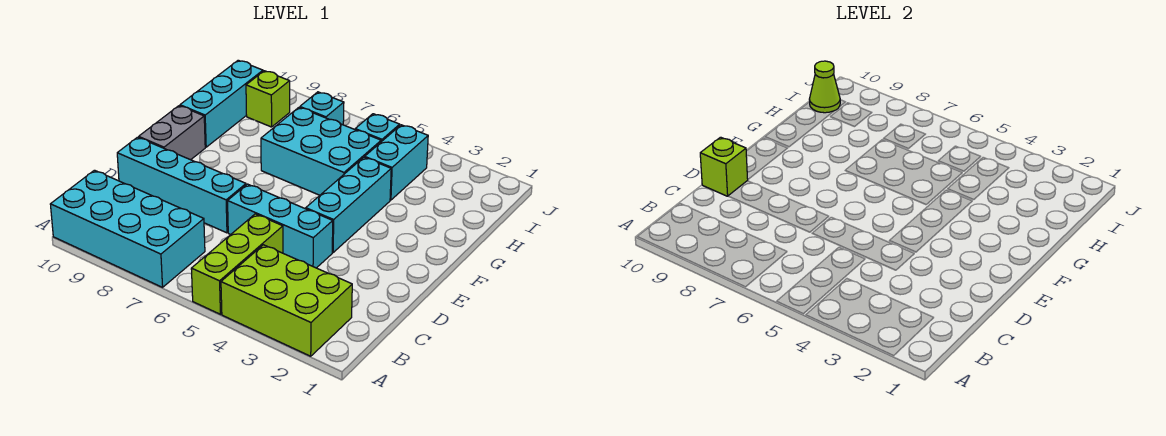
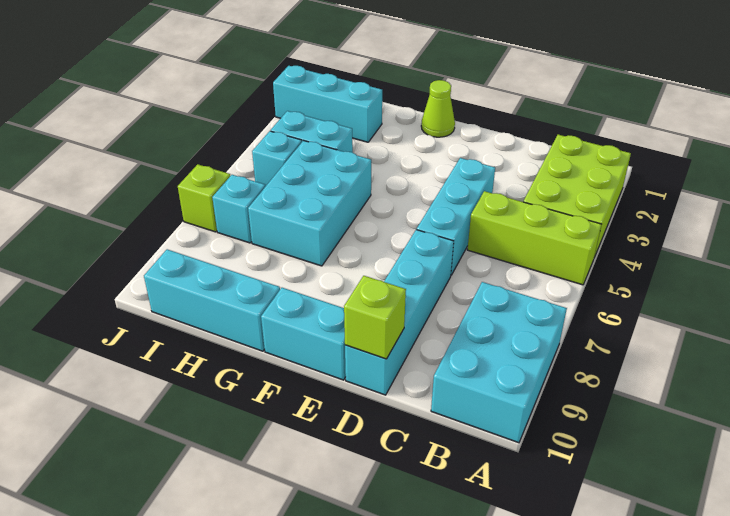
cyan brick A7:B10 level 1 -> cyan brick A8:B10 level 1
cyan brick E4:G4 level 1 -> cyan brick H2:J2 level 1
grey brick E10:F10 level 1 -> cyan brick E10:F10 level 1
lime brick I9 level 1 -> lime brick J7 level 1
lime cone I10 level 2 -> lime cone F1 level 1

